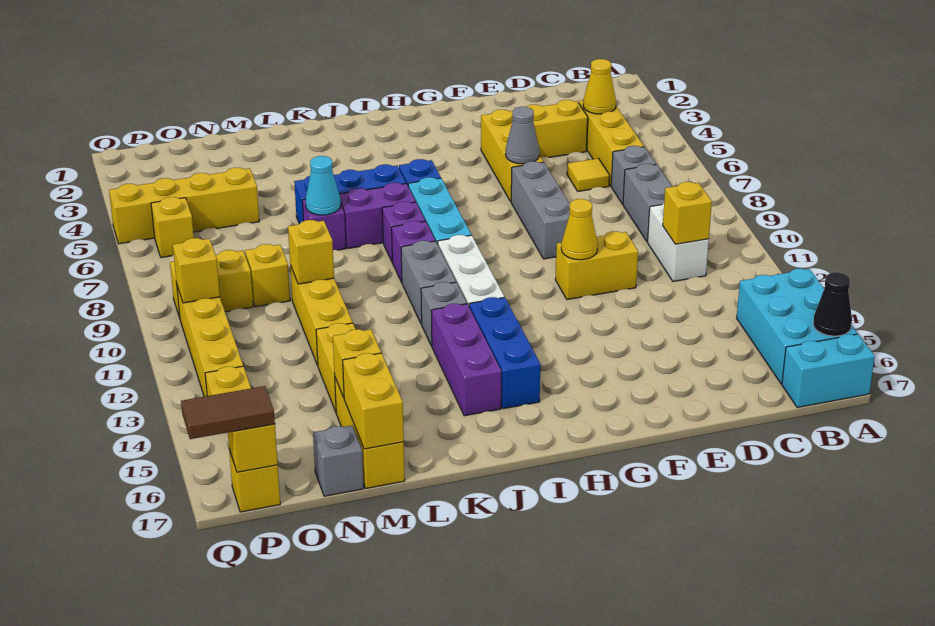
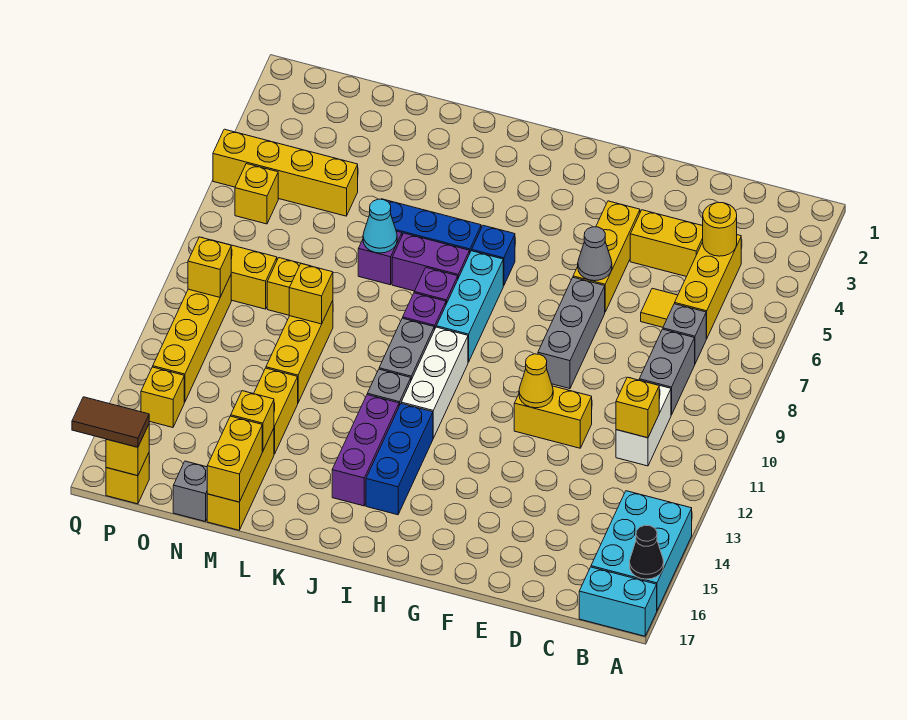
yellow cone C4 level 2 -> yellow round brick C4 level 2

